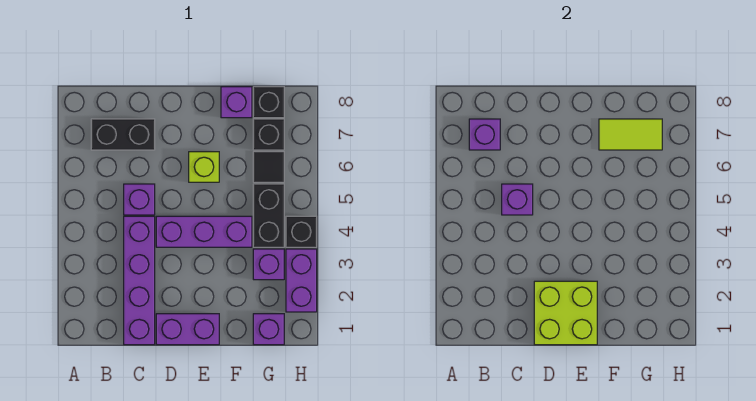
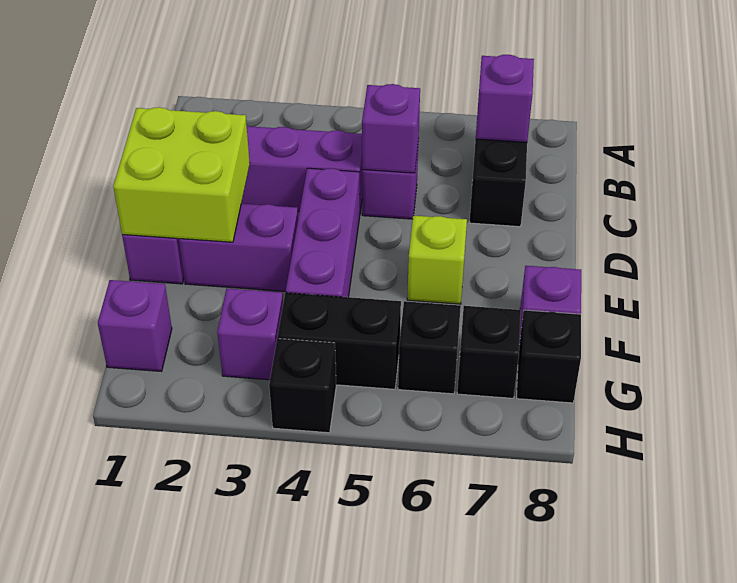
lime tile F7:G7 level 2 -> none
black tile G6 level 1 -> black brick G6 level 1
purple brick H2:H3 level 1 -> purple brick E2:E3 level 1

